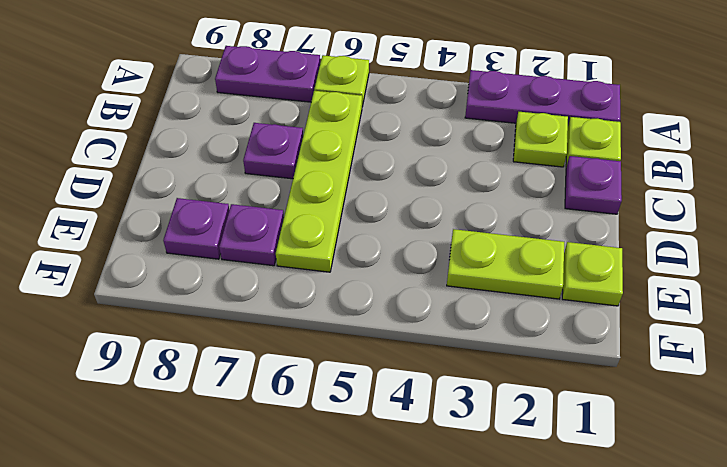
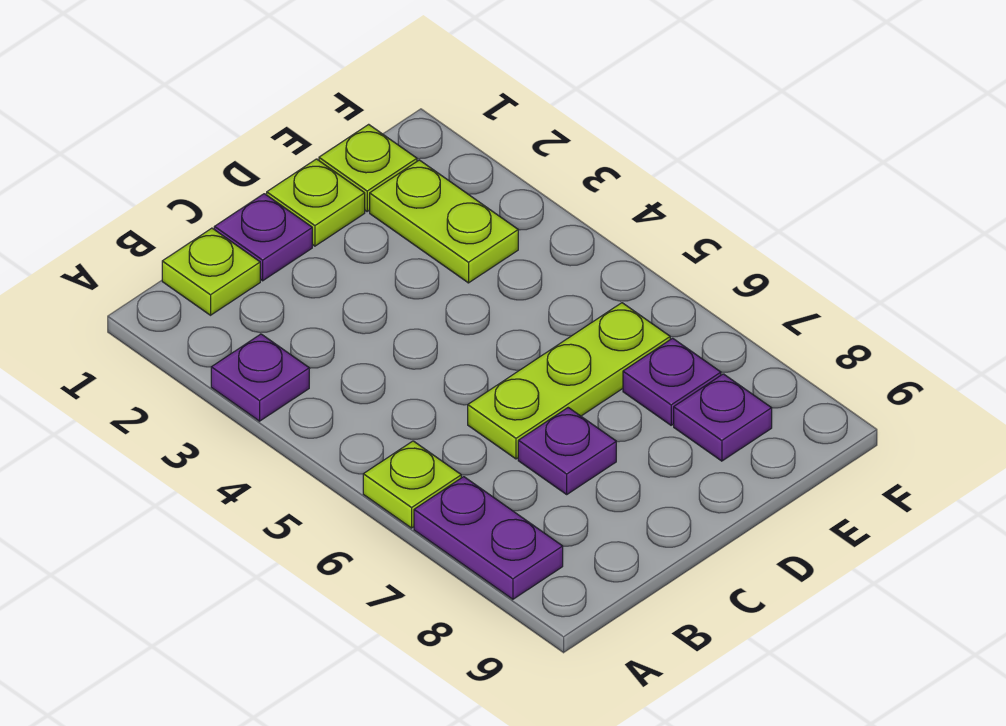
purple plate A1:A3 level 1 -> purple plate A3 level 1
lime plate B2 level 1 -> lime plate D1 level 1
lime plate B6:E6 level 1 -> lime plate C6:E6 level 1

